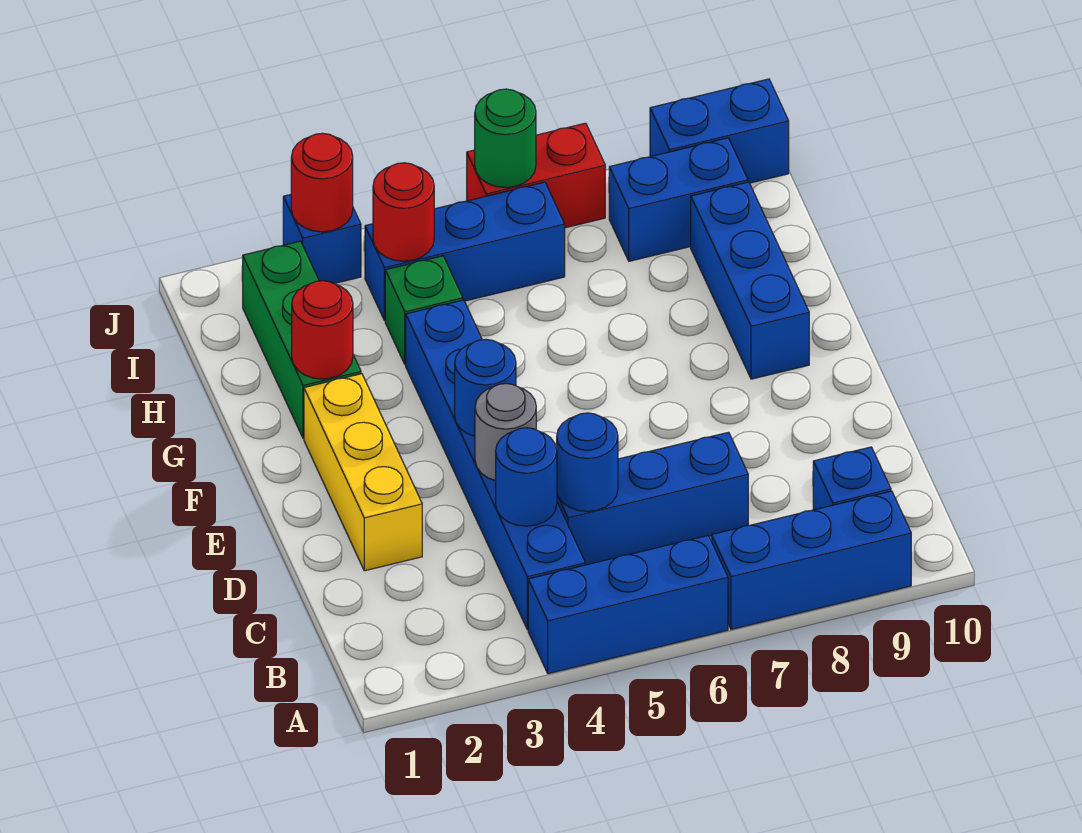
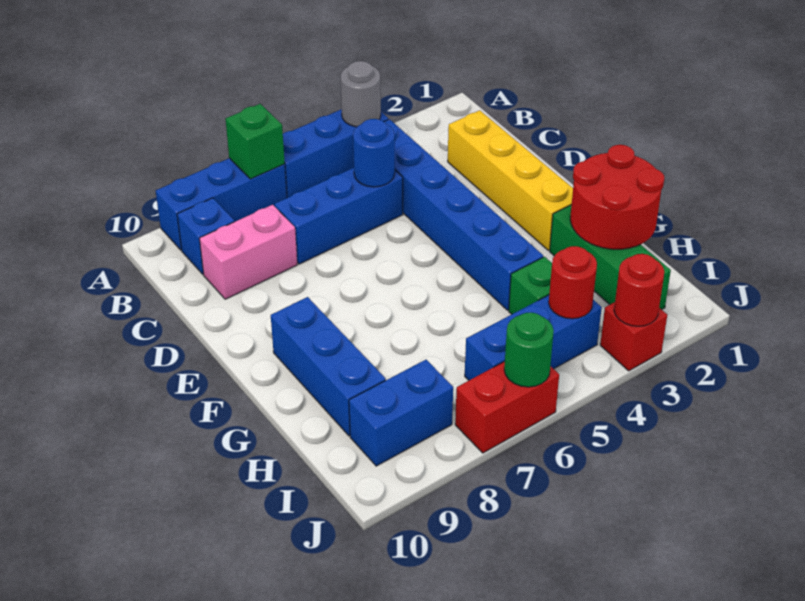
none -> green brick A7 level 2
blue round brick C4 level 2 -> none
none -> pink brick C8:C9 level 1
yellow brick D2:F2 level 1 -> yellow brick C2:F2 level 1
grey round brick D4 level 2 -> grey round brick A4 level 2
blue round brick E4 level 2 -> none
red round brick G2 level 2 -> red round brick G1:H2 level 2
blue brick J3 level 1 -> red brick J3 level 1
blue brick J9:J10 level 1 -> none

